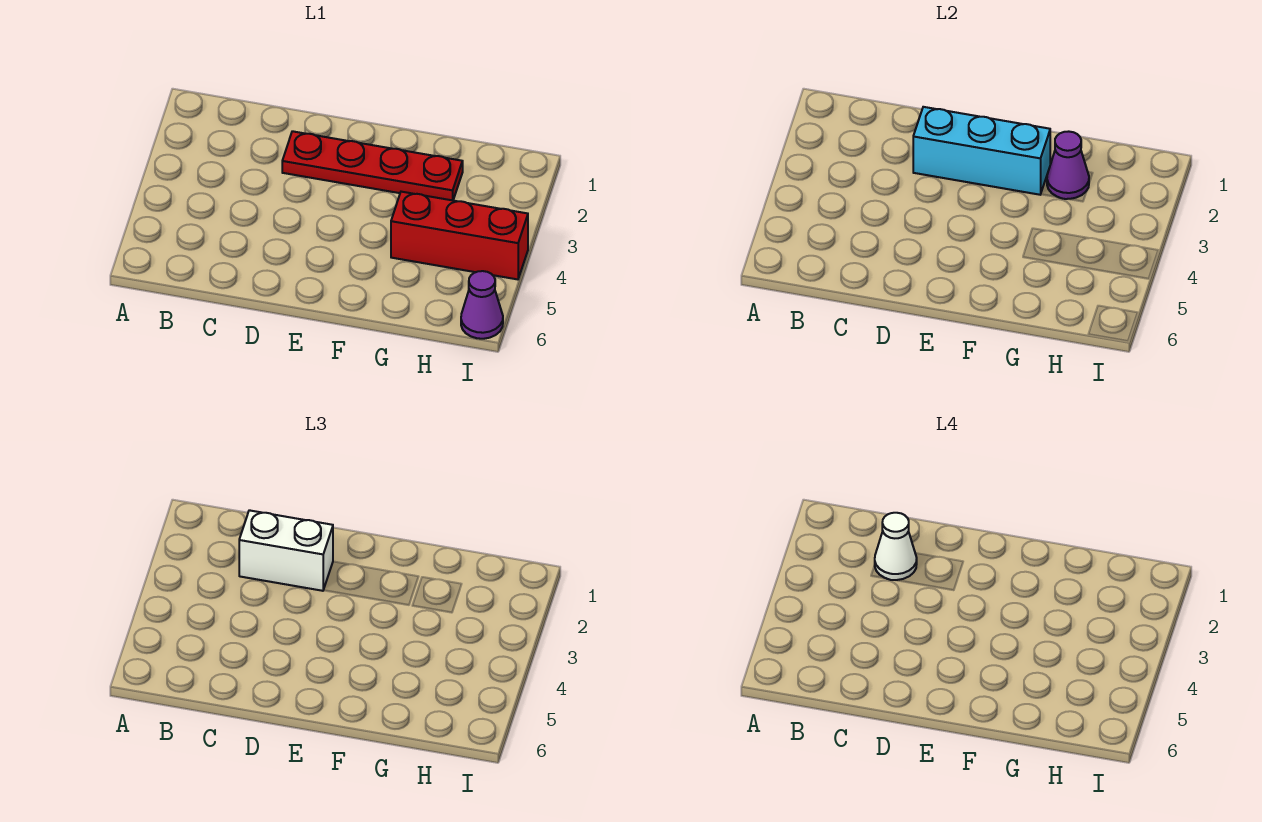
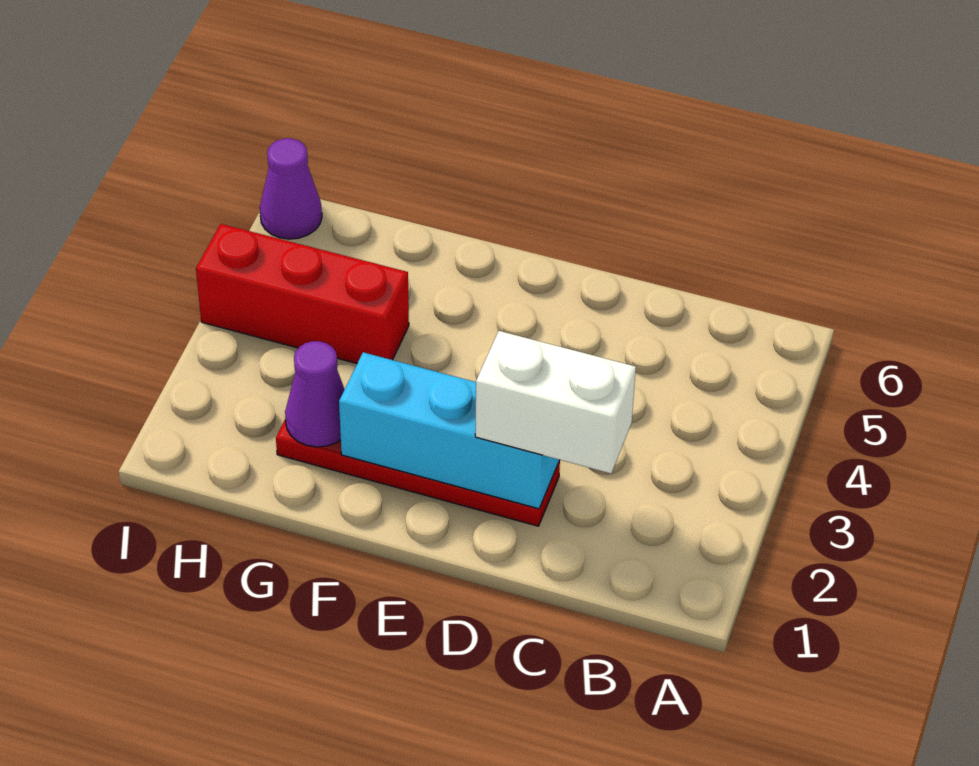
white cone C2 level 4 -> none

